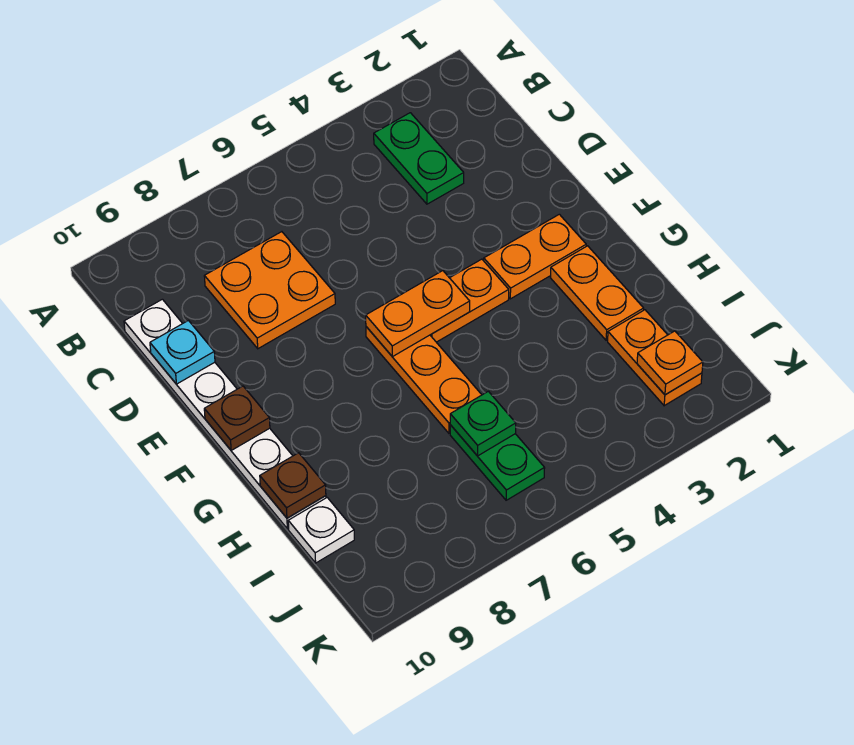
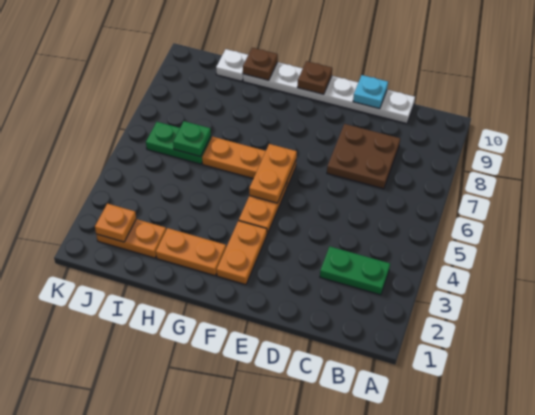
orange plate C7:D8 level 1 -> brown plate C7:D8 level 1

